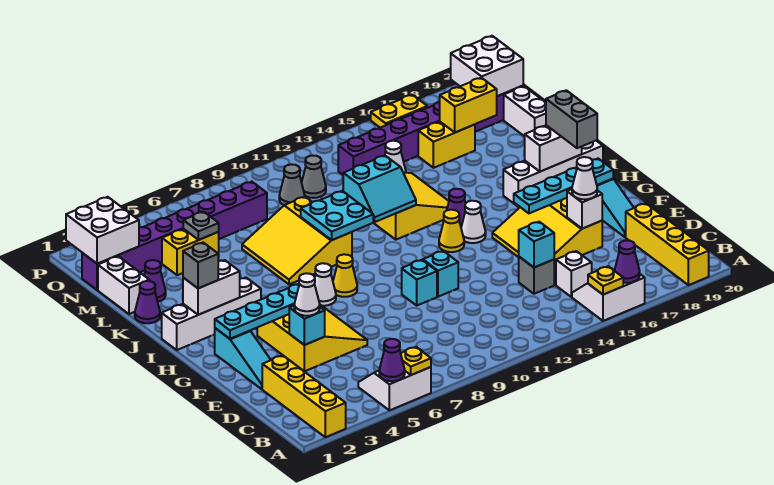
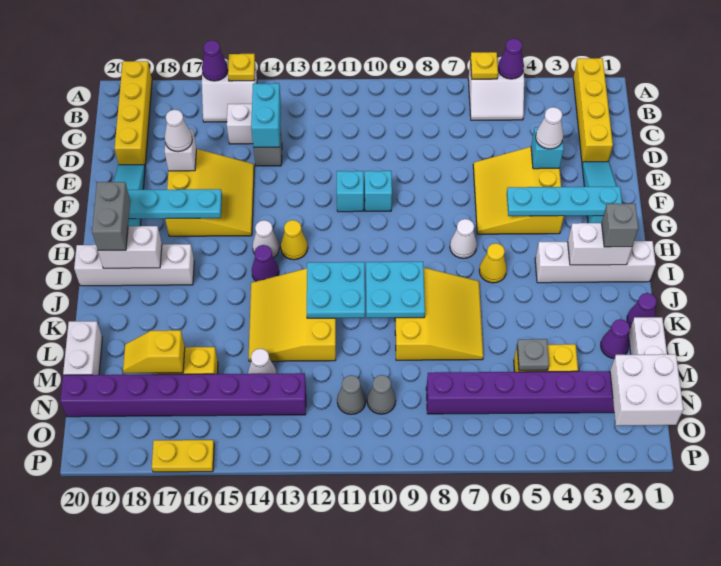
cyan brick D14 level 2 -> cyan brick C14:D14 level 2
yellow cone H8 level 1 -> yellow cone I6 level 1
cyan slope J11:K12 level 2 top K -> cyan plate J11:K12 level 2
yellow brick M17:M18 level 2 -> yellow slope M17:M18 level 2 top 17
white brick N19:O20 level 2 -> none

